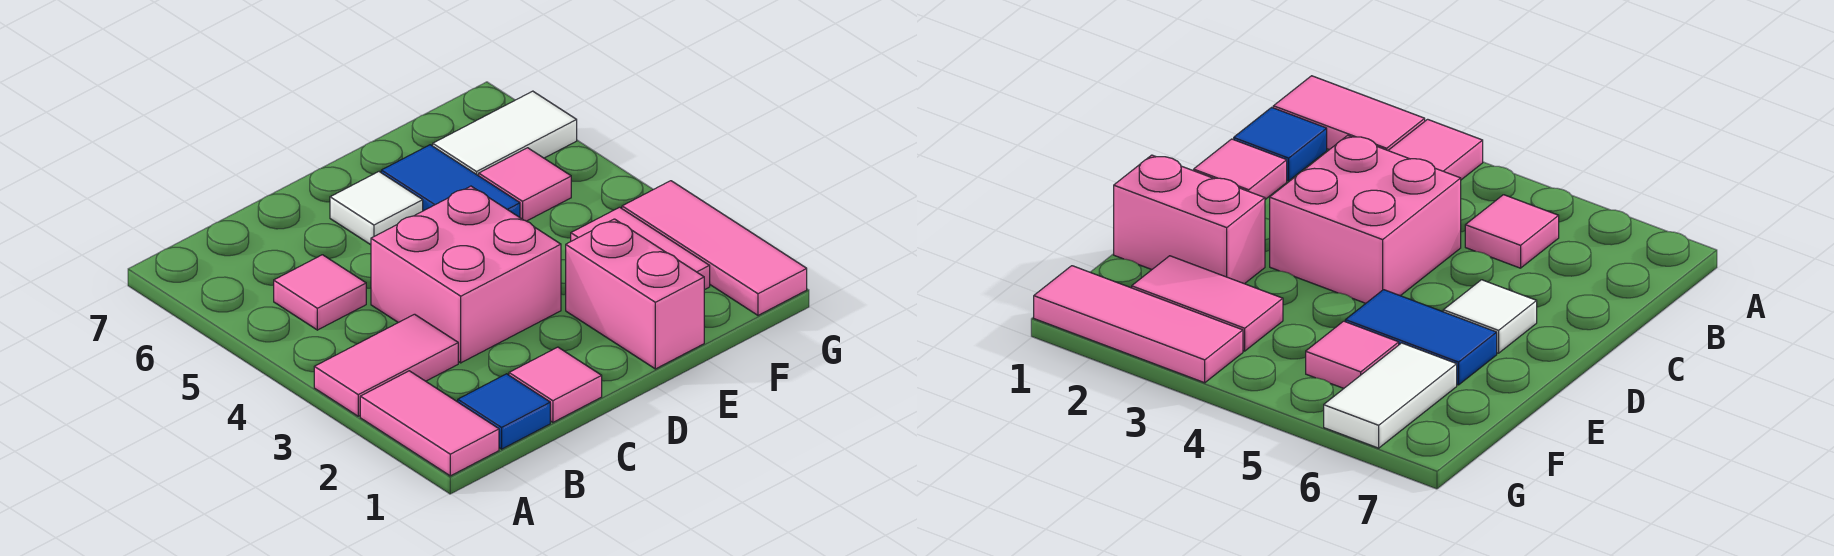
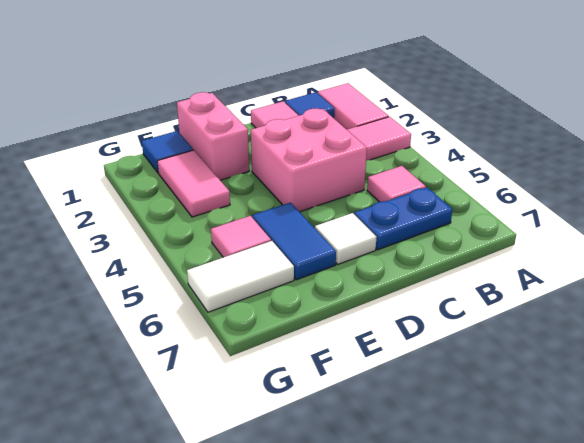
none -> blue plate B6:C6 level 1
none -> blue tile F1 level 1
pink tile G1:G3 level 1 -> none

